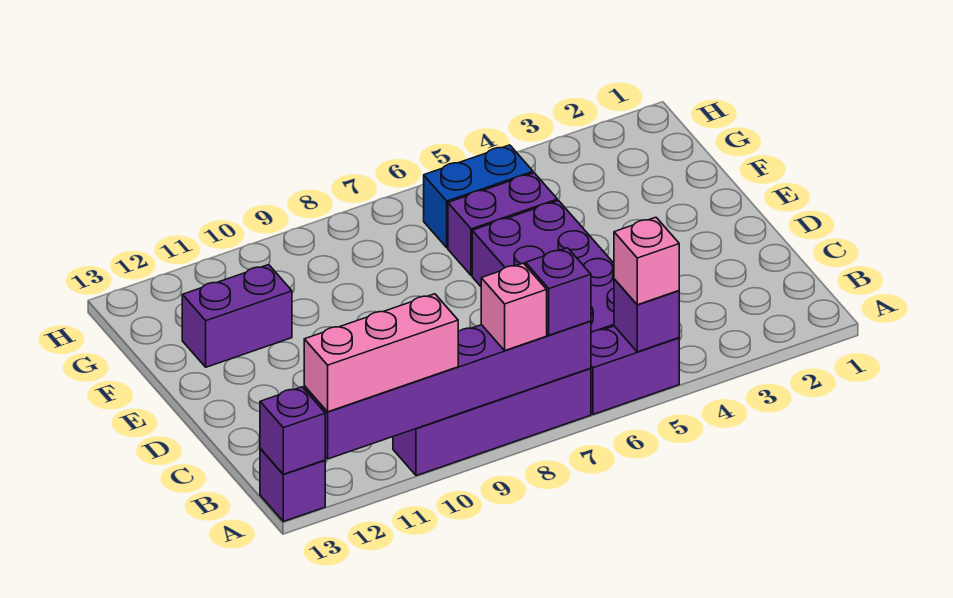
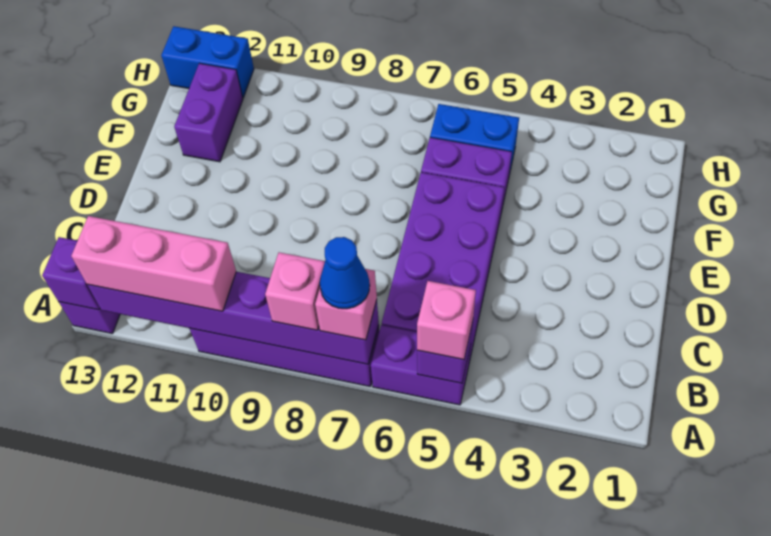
purple brick A7 level 3 -> pink brick A7 level 3
none -> blue cone A7 level 4
purple brick F11:F12 level 1 -> purple brick F12:G12 level 1
none -> blue brick H12:H13 level 1

